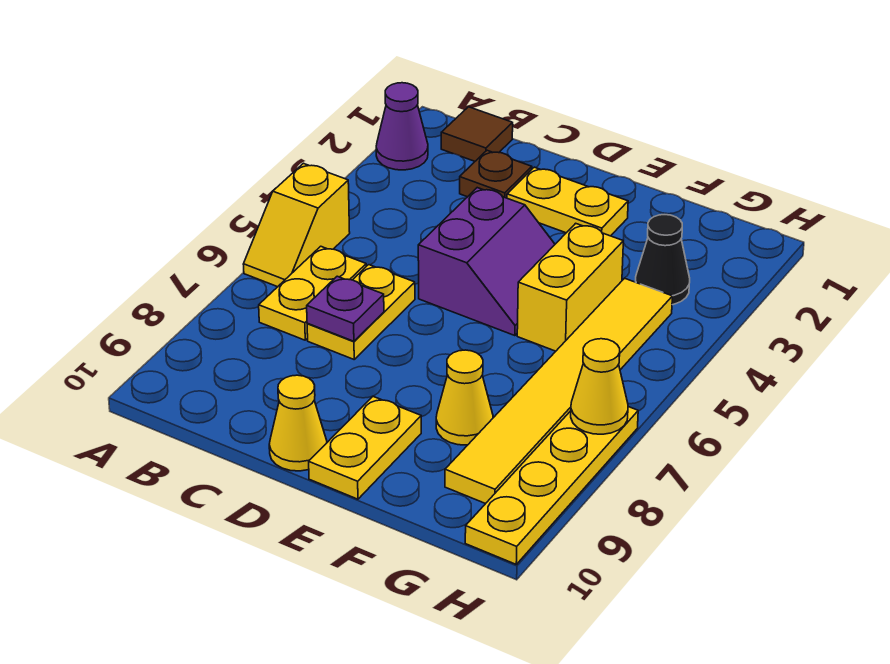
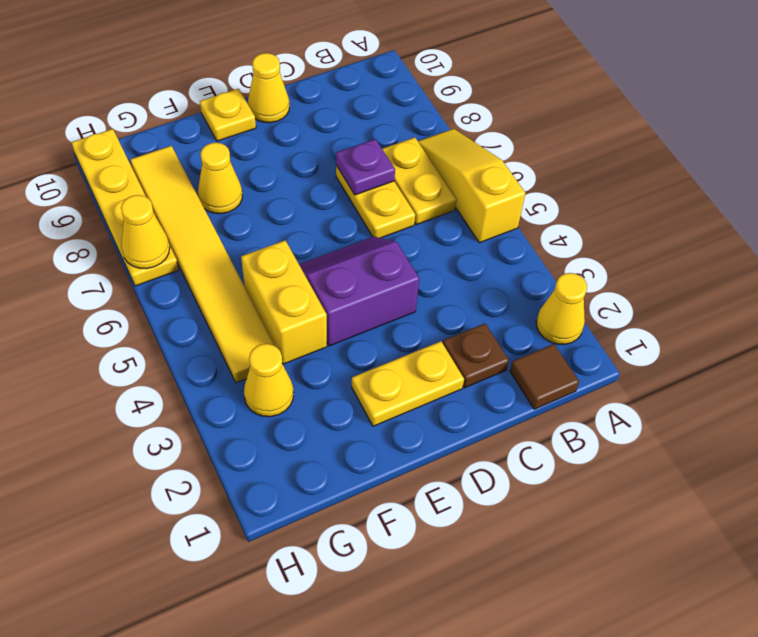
purple cone A2 level 1 -> yellow cone A2 level 1
yellow slope A5:A6 level 1 top 5 -> yellow slope A5:A7 level 1 top 5
purple slope D4:E5 level 1 top D -> purple slope D4:E5 level 1 top 4
yellow plate E9:E10 level 1 -> yellow plate E10 level 1
black cone G3 level 1 -> yellow cone G3 level 1

